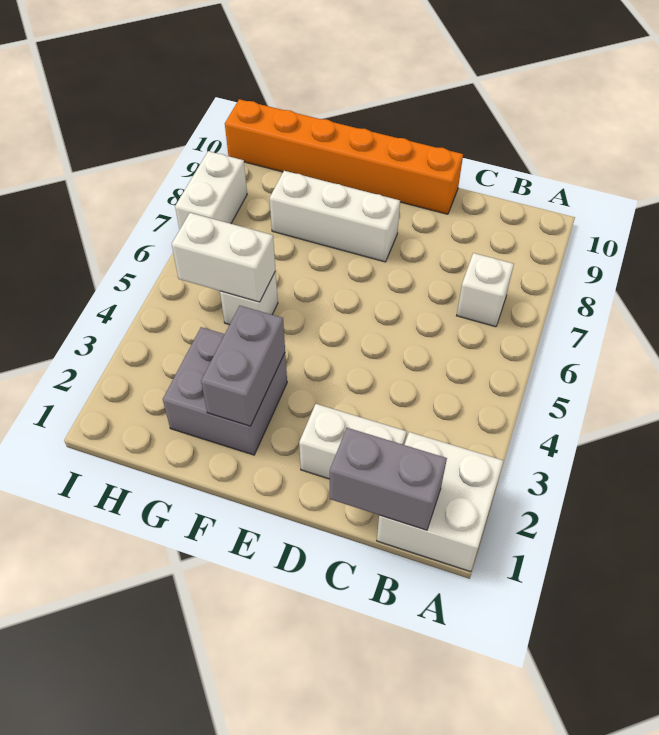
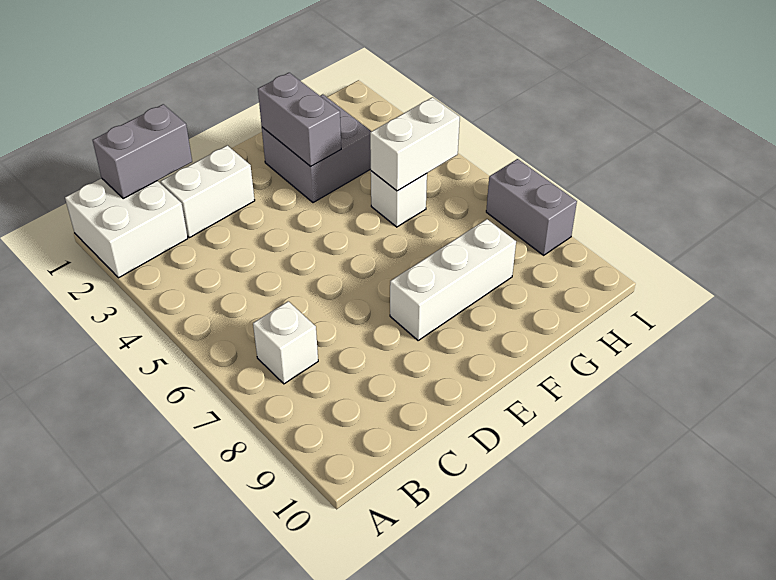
orange brick D10:I10 level 1 -> none
white brick I7:I8 level 1 -> grey brick I7:I8 level 1

